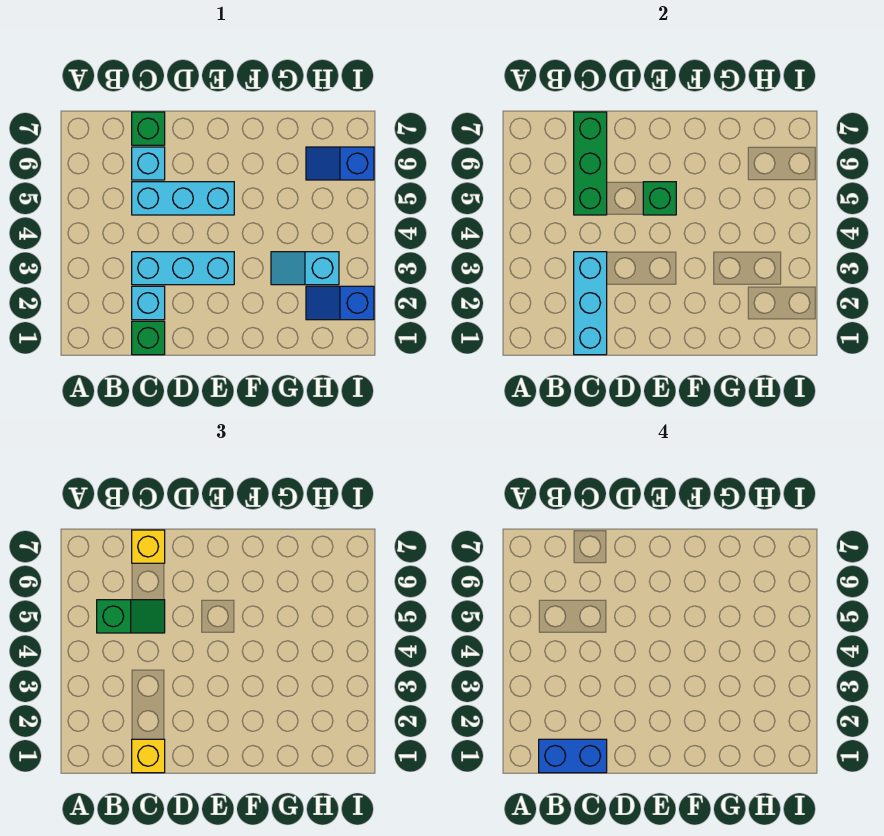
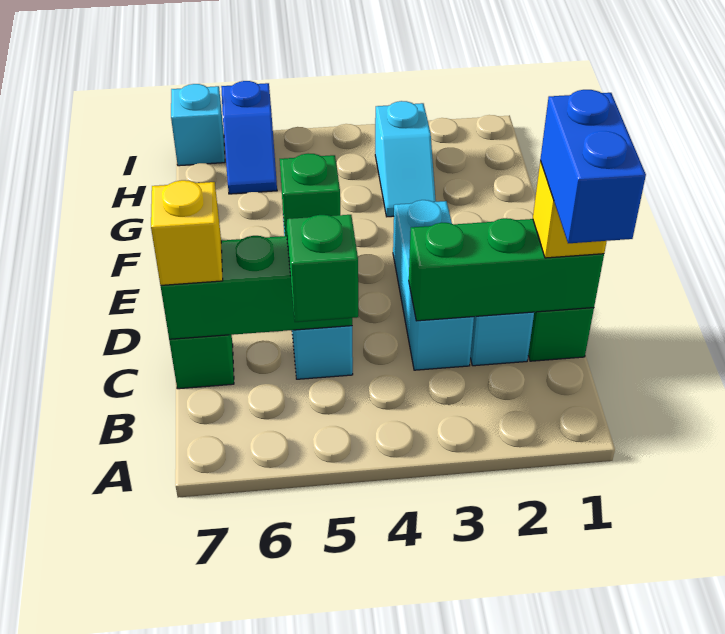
cyan brick C1:C3 level 2 -> green brick C1:C3 level 2
cyan brick C6 level 1 -> cyan brick I7 level 1
blue slope H2:I2 level 1 top I -> none

